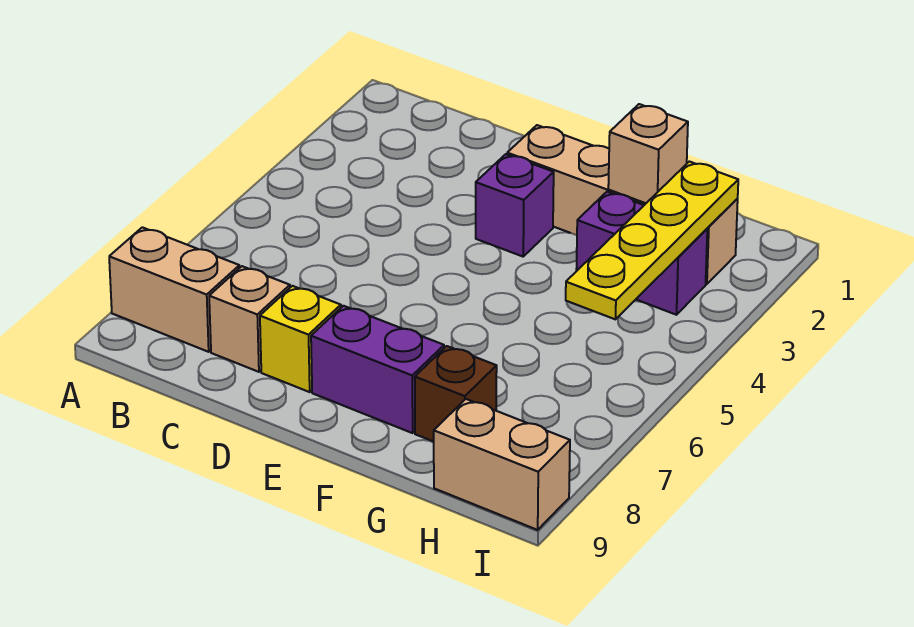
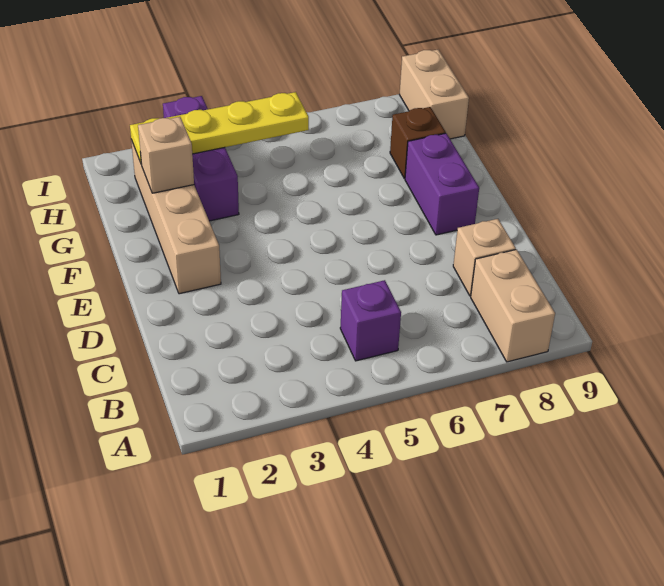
yellow brick D8 level 1 -> none
purple brick E3 level 1 -> purple brick B5 level 1
purple brick G3:H3 level 1 -> purple brick G3:I3 level 1

